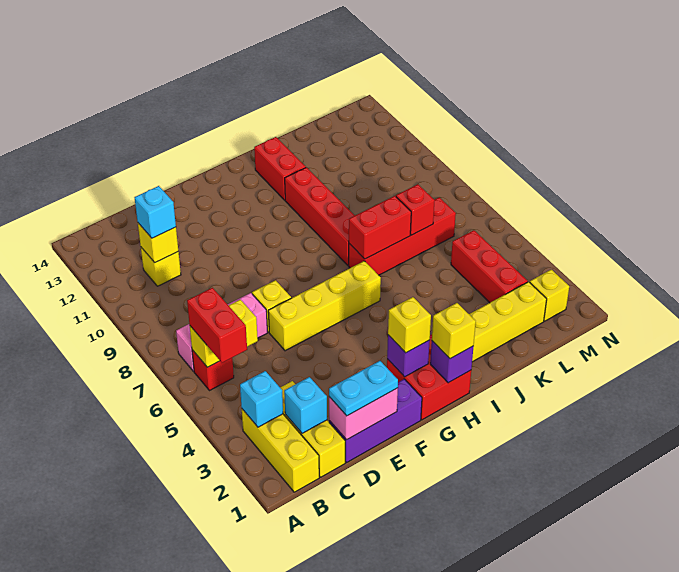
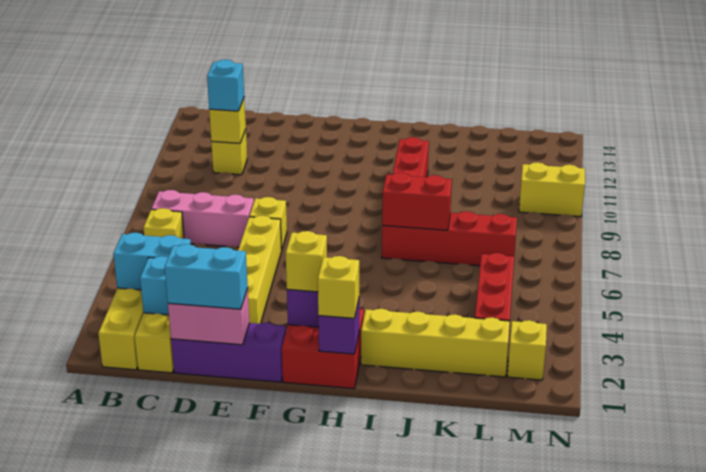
cyan brick B3 level 2 -> cyan brick B3:C3 level 2
red brick B5:B6 level 3 -> none
red brick B6 level 1 -> yellow brick B6 level 1
yellow brick B6:C6 level 2 -> yellow brick M10:N10 level 1
cyan plate D1:E1 level 3 -> cyan brick D1:E1 level 3
yellow brick E6:H6 level 1 -> yellow brick E3:E6 level 1
red brick I12:I13 level 1 -> none
red brick K7 level 2 -> none

